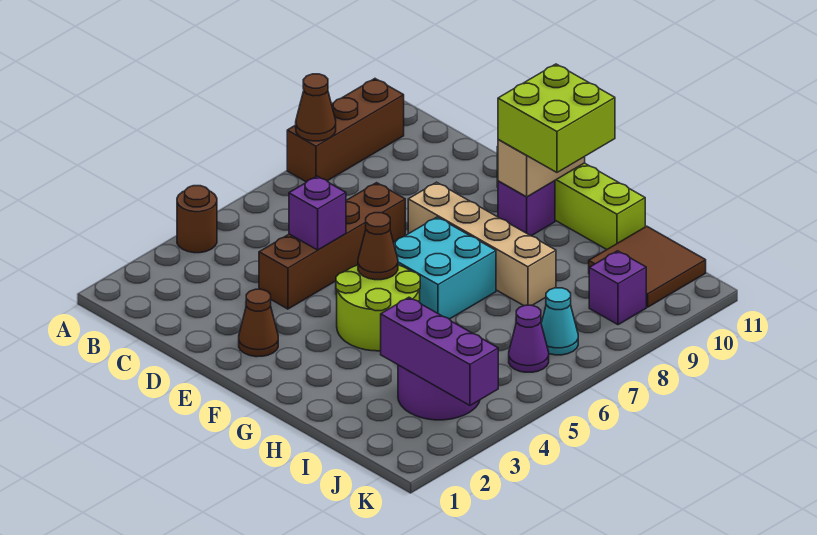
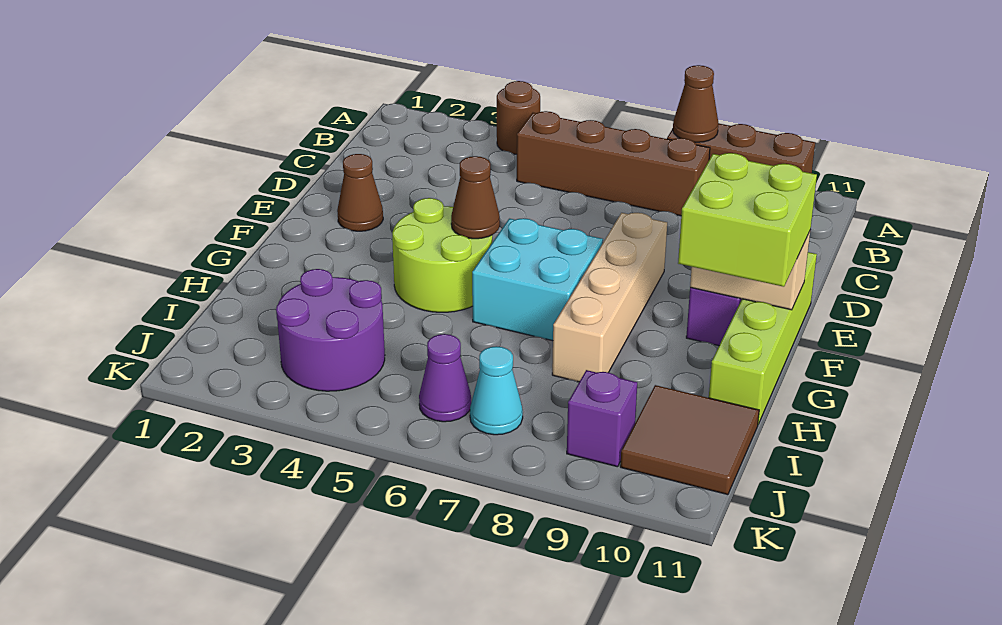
brown brick D4:D7 level 1 -> brown brick B5:B8 level 1
purple brick D5 level 2 -> none
purple brick I3:K3 level 2 -> none

